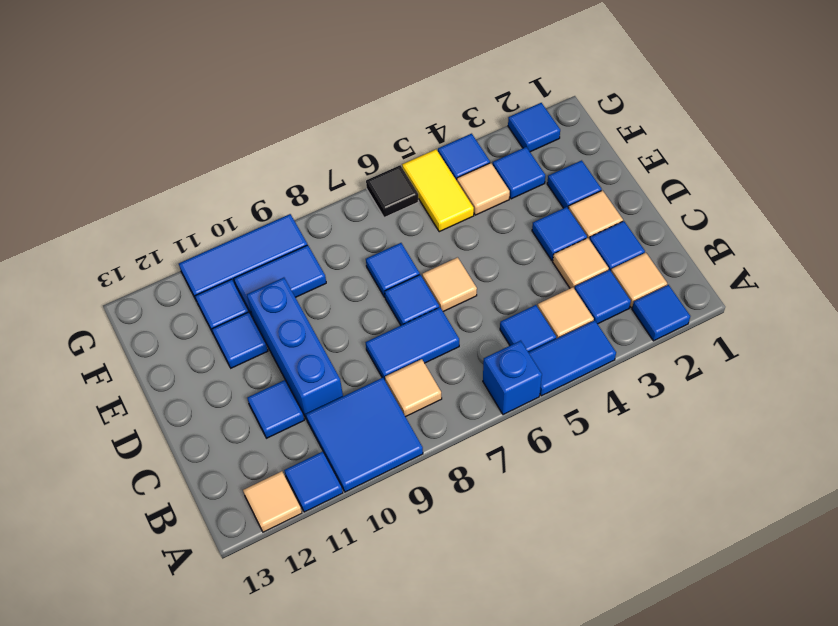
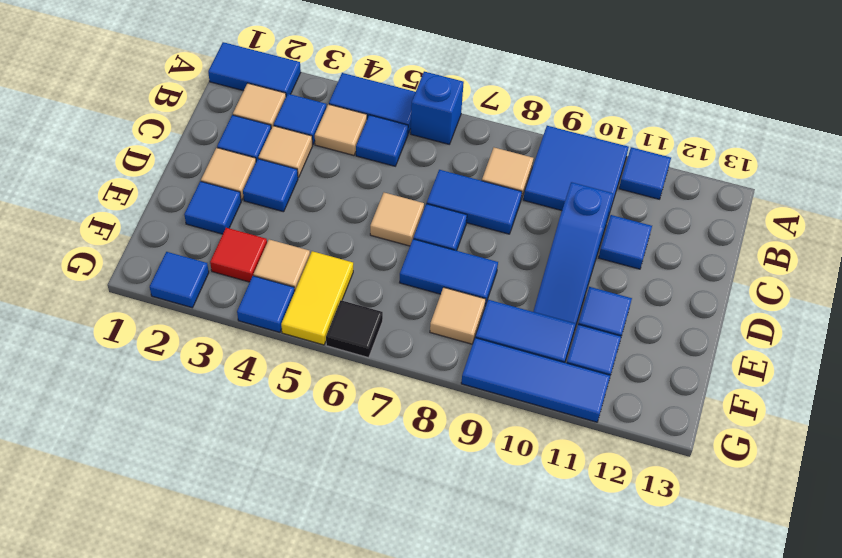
blue tile A2 level 1 -> blue tile A1:A2 level 1
tan tile A12 level 1 -> tan tile F8 level 1
blue brick C10:E10 level 1 -> blue slope C10:E10 level 1 top C
blue tile E7 level 1 -> blue tile E7:E8 level 1
blue tile F3 level 1 -> red tile F3 level 1

